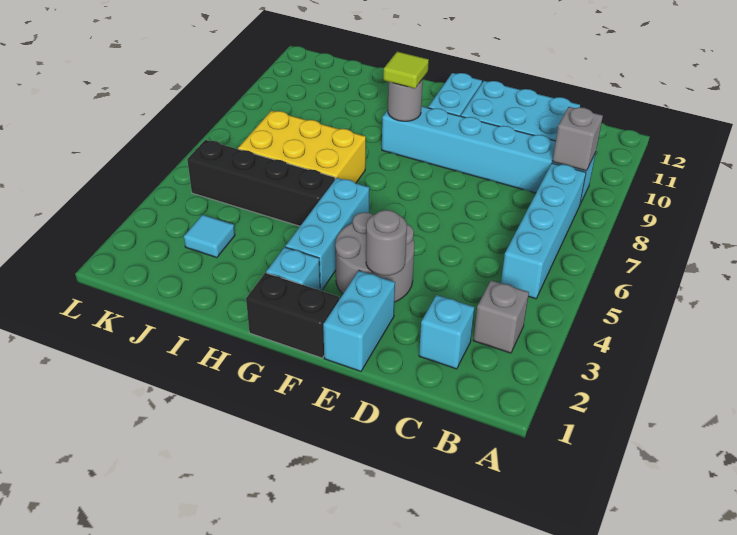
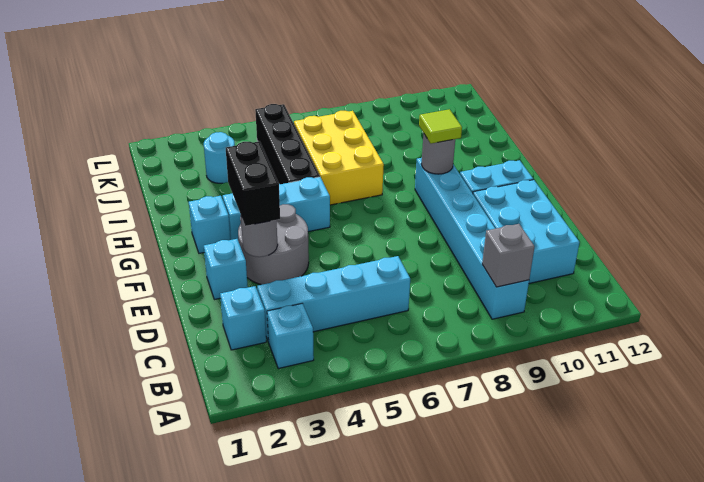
grey brick B3 level 1 -> cyan brick B3 level 1
cyan brick B5:B8 level 1 -> cyan brick C3:C6 level 1
cyan brick E1:E2 level 1 -> cyan brick E2 level 1
black brick F1:G1 level 1 -> black brick E3:F3 level 3
cyan tile J3 level 1 -> cyan round brick J3 level 1

